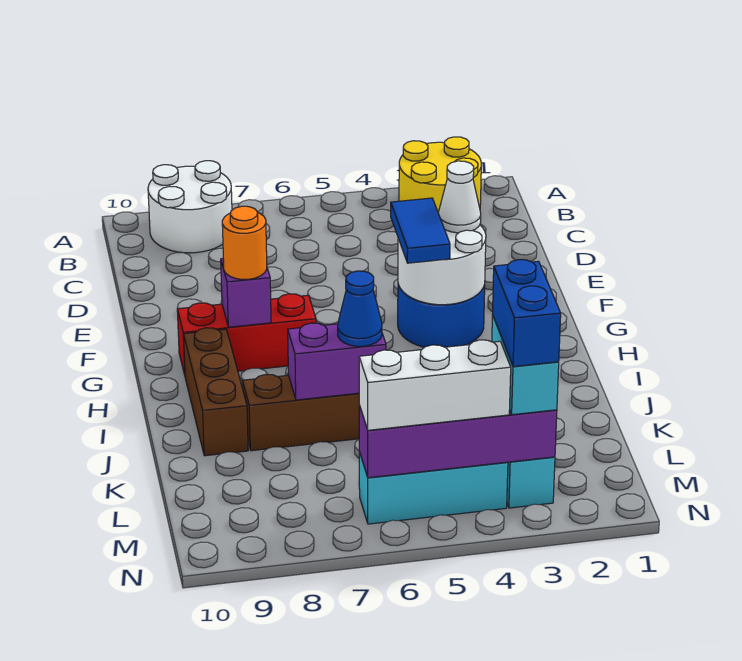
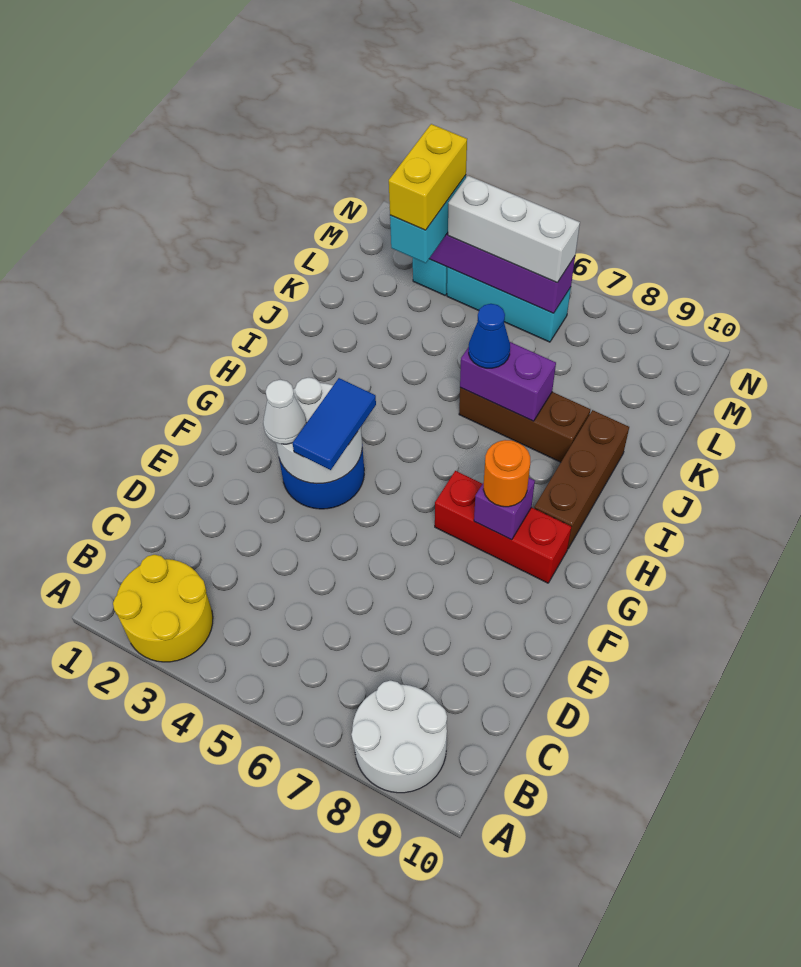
blue brick L3:M3 level 4 -> yellow brick L3:M3 level 4

